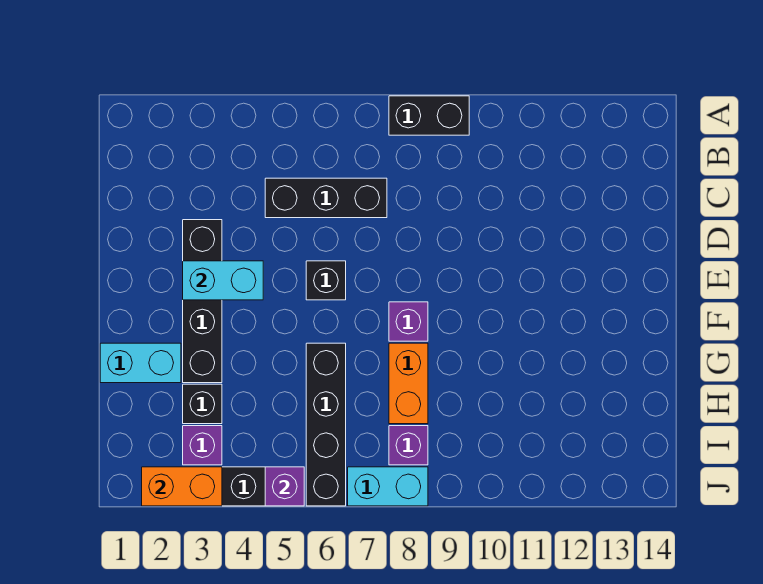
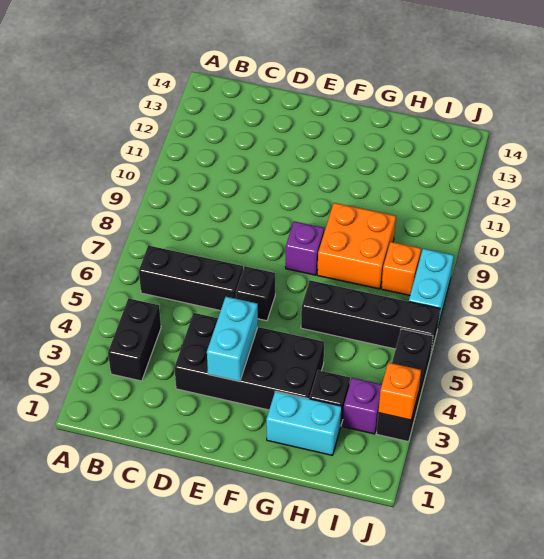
black brick A8:A9 level 1 -> black brick B3:B4 level 1
black brick C5:C7 level 1 -> black brick B6:D6 level 1
black brick D3:G3 level 1 -> black brick D3:G4 level 1
cyan brick G1:G2 level 1 -> cyan brick G2:H2 level 1
orange brick G8:H8 level 1 -> orange brick G8:H9 level 1
purple brick I8 level 1 -> orange brick I8 level 1
orange brick J2:J3 level 2 -> orange brick J3 level 2
purple brick J5 level 2 -> none

